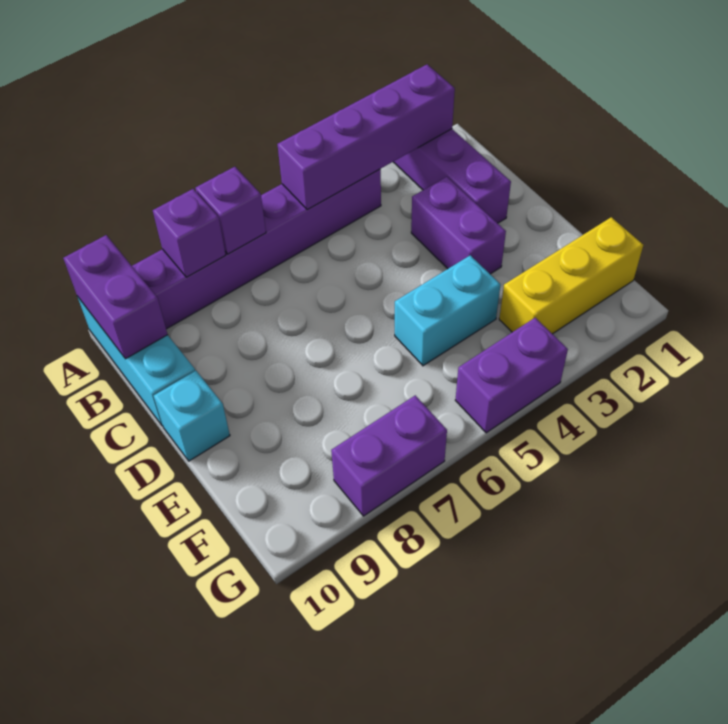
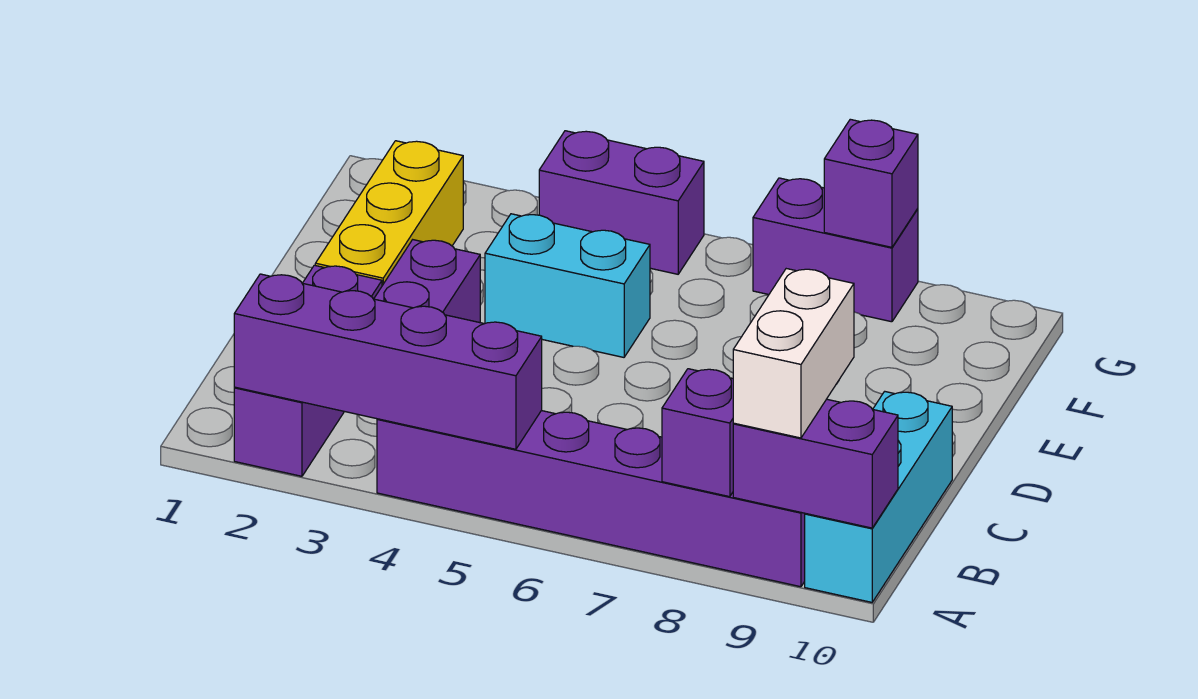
purple brick A7 level 2 -> purple brick G8 level 2
none -> white brick A9:B9 level 3
purple brick A10:B10 level 2 -> purple brick A9:A10 level 2
cyan brick D10 level 1 -> none
yellow brick F1:F3 level 1 -> yellow brick D2:F2 level 1

